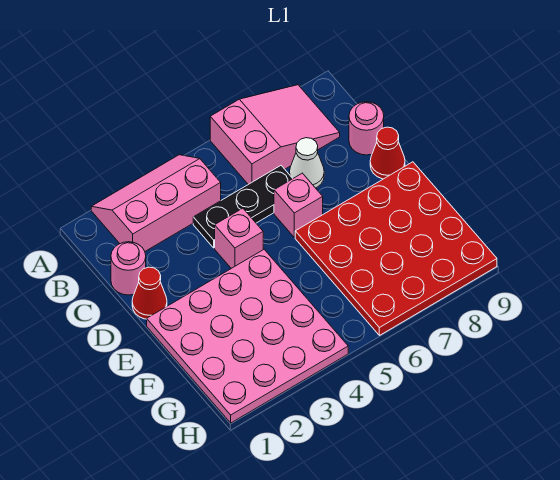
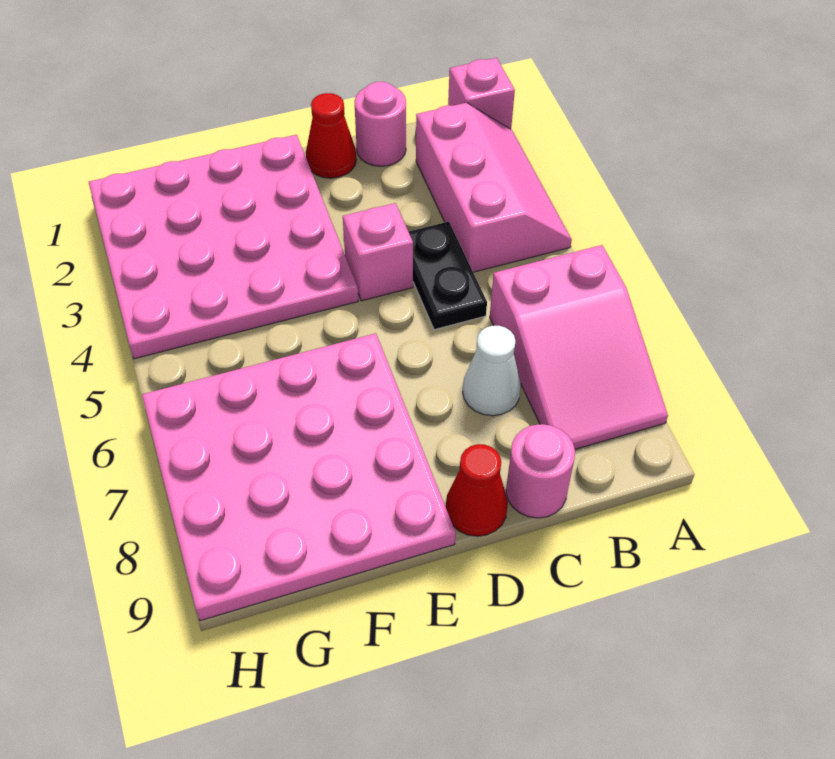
black plate C4:C6 level 1 -> black plate C4:C5 level 1
pink brick D6 level 1 -> pink brick A1 level 1
red plate E6:H9 level 1 -> pink plate E6:H9 level 1

